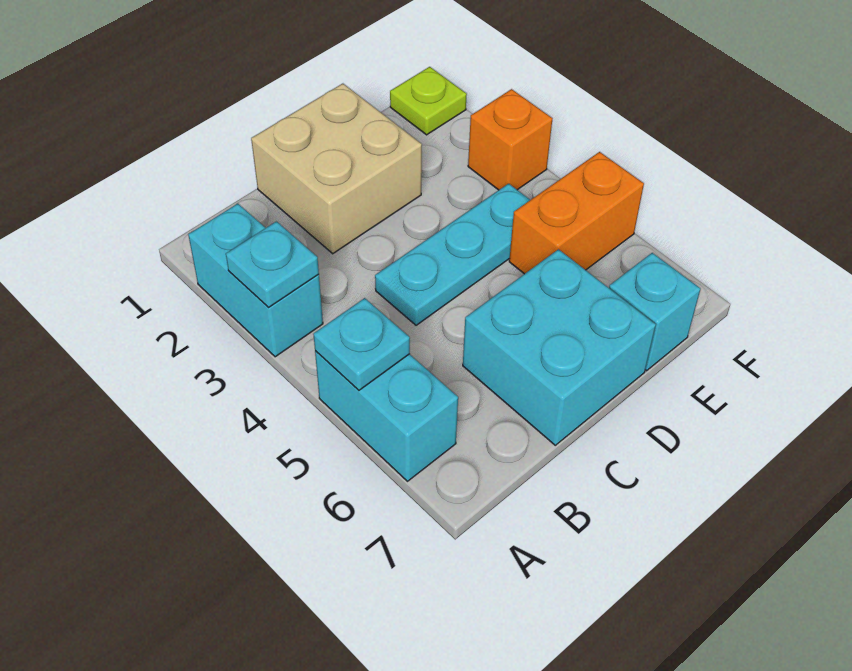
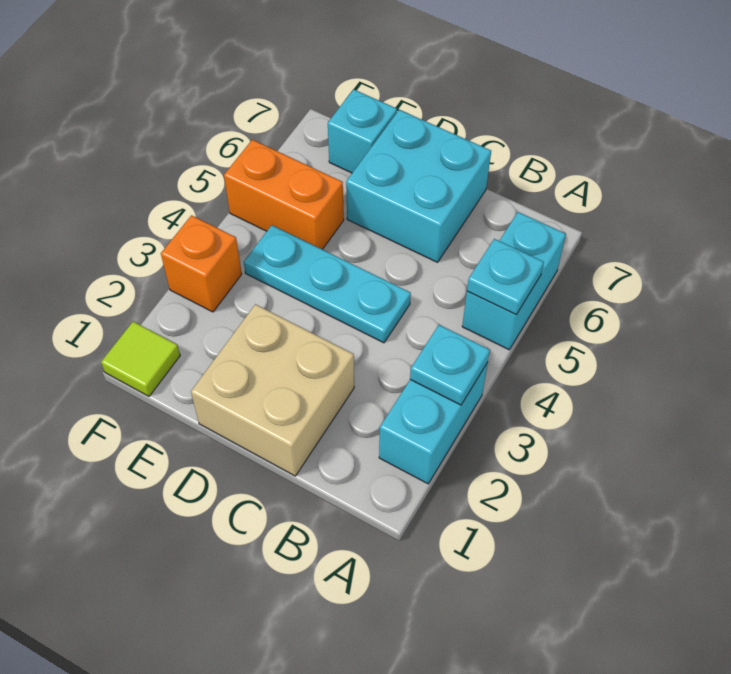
lime plate F1 level 1 -> lime tile F1 level 1

